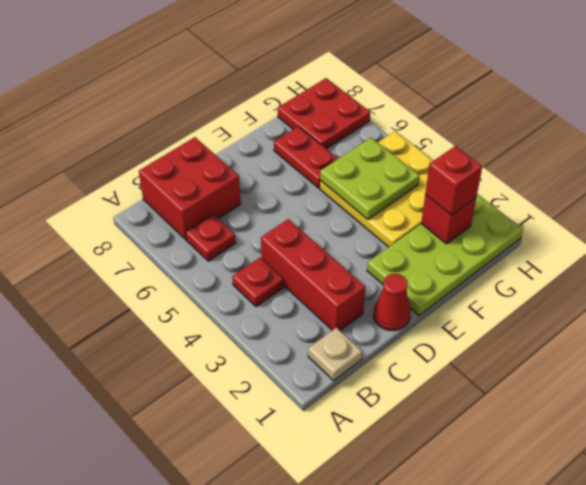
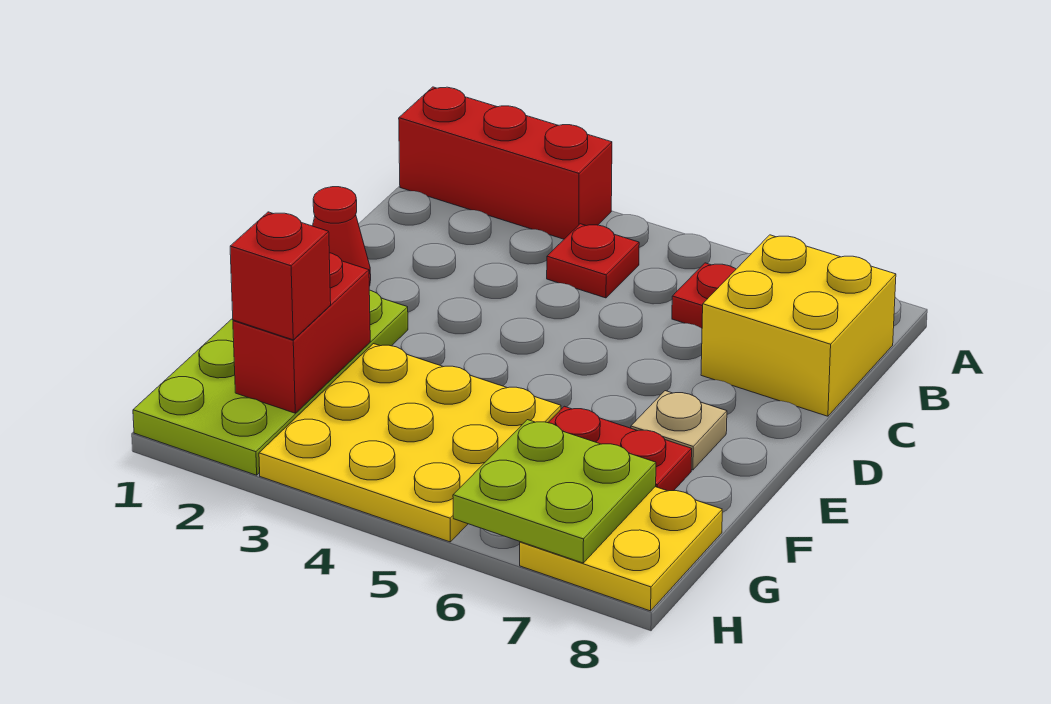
tan plate B1 level 1 -> tan plate E7 level 1
red brick B7:C8 level 1 -> yellow brick B7:C8 level 1
red brick C2:C4 level 1 -> red brick A1:A3 level 1
lime plate F4:G5 level 2 -> lime plate G6:H7 level 2
red brick G2 level 2 -> red brick F2:G2 level 2
red plate G7:H8 level 1 -> yellow plate G7:H8 level 1

